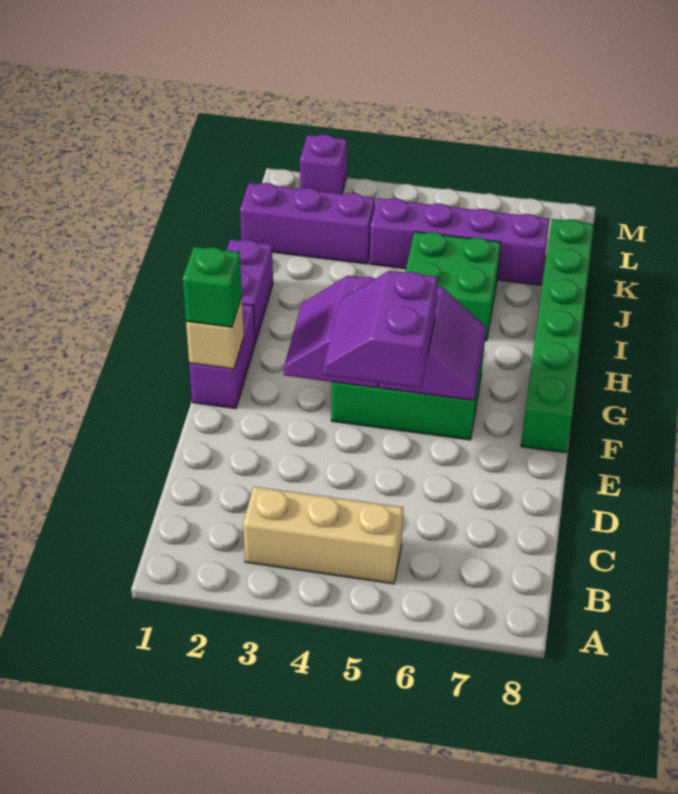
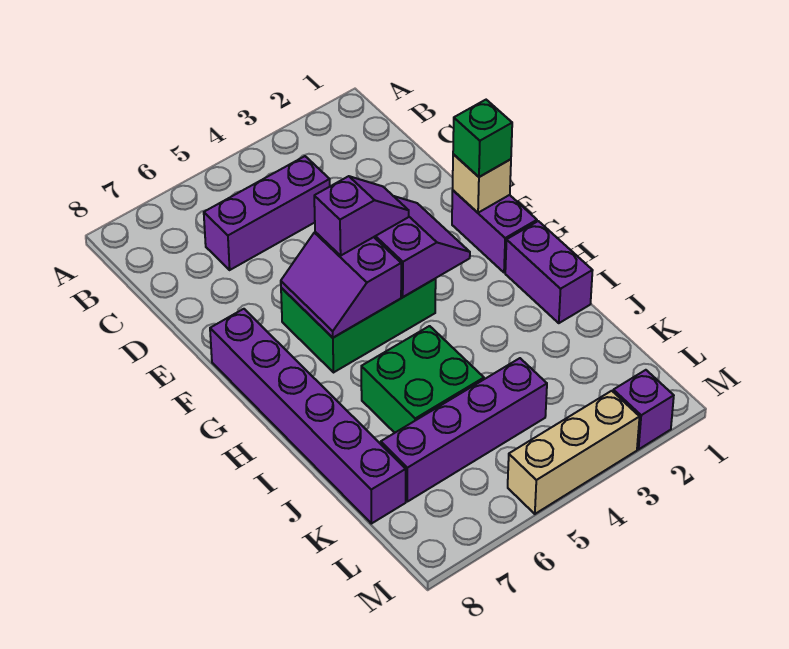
tan brick B3:B5 level 1 -> tan brick M3:M5 level 1
purple slope E4:F5 level 3 top 5 -> purple slope F4:F5 level 3 top 5
green brick F8:K8 level 1 -> purple brick F8:K8 level 1
purple brick K1:K3 level 1 -> purple brick C4:C6 level 1

